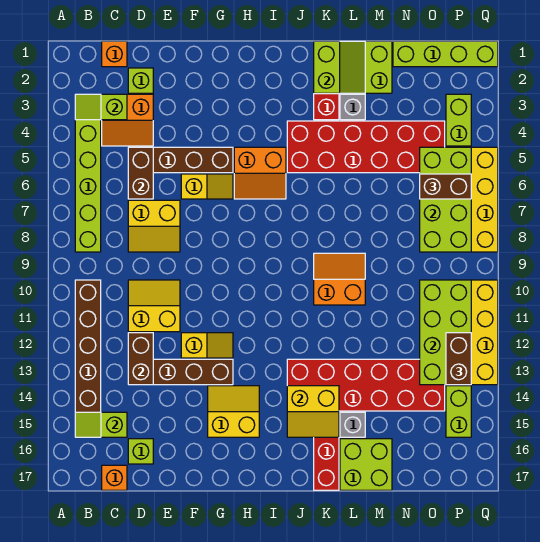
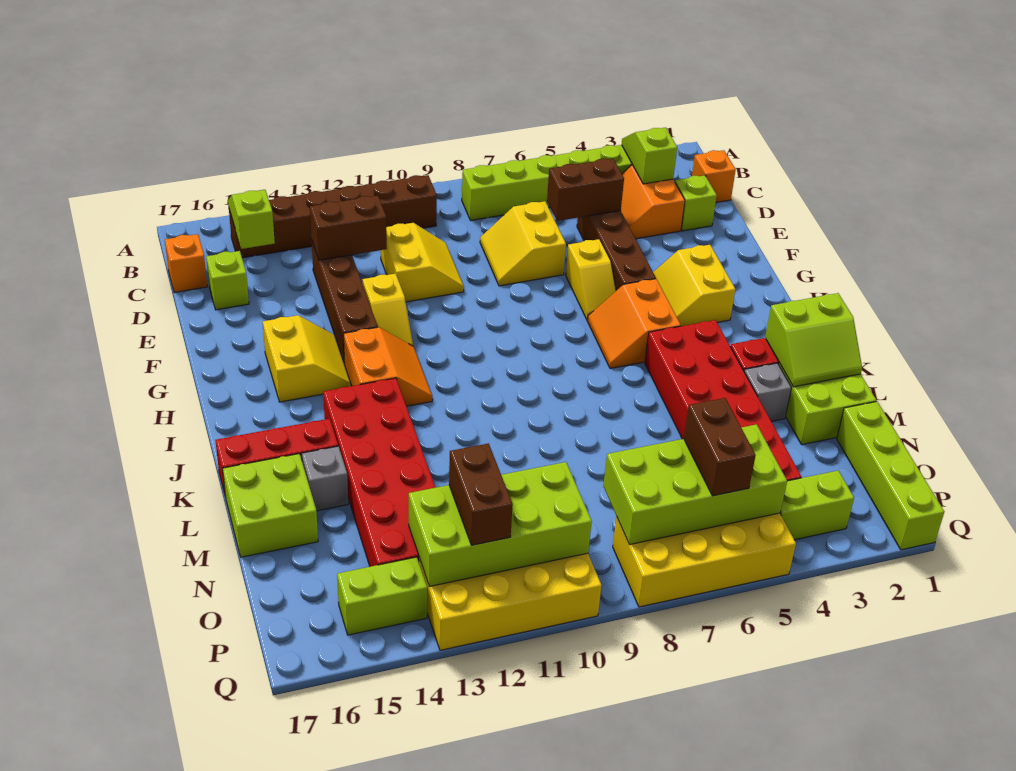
yellow slope J14:K15 level 2 top 14 -> yellow slope G3:H4 level 1 top 3
orange slope K9:L10 level 1 top 10 -> orange slope H12:I13 level 1 top 13
brown brick P12:P13 level 3 -> brown brick O12:P12 level 3

